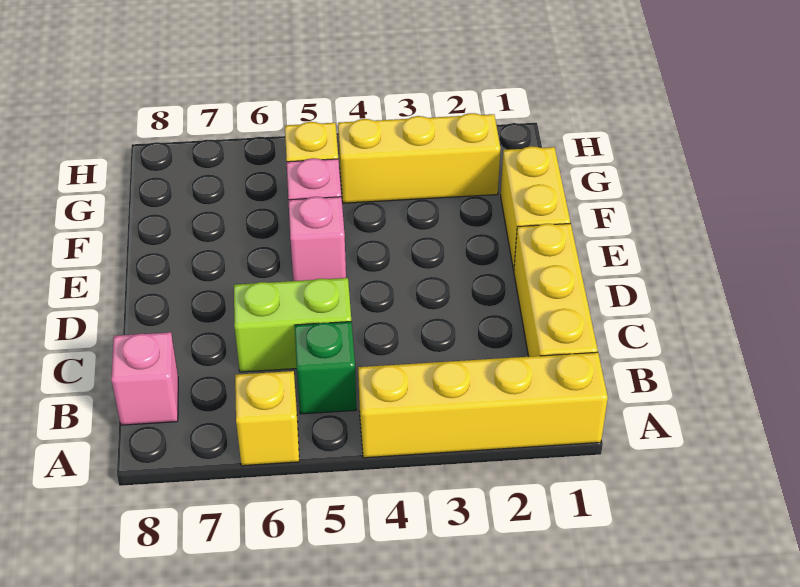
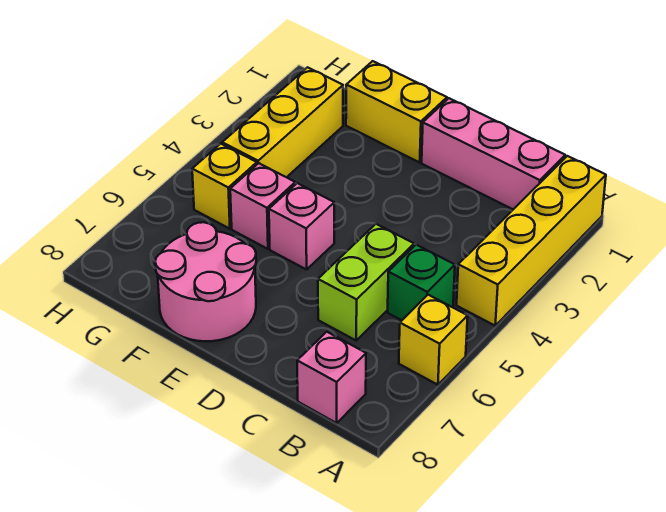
yellow brick B1:D1 level 1 -> pink brick B1:D1 level 1
none -> pink round brick E7:F8 level 1

